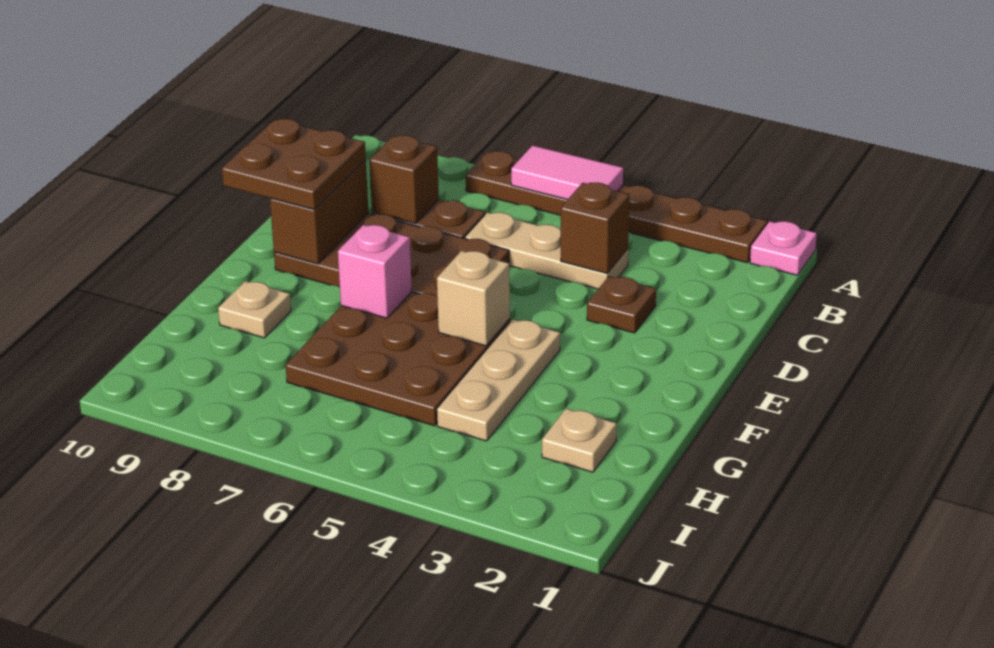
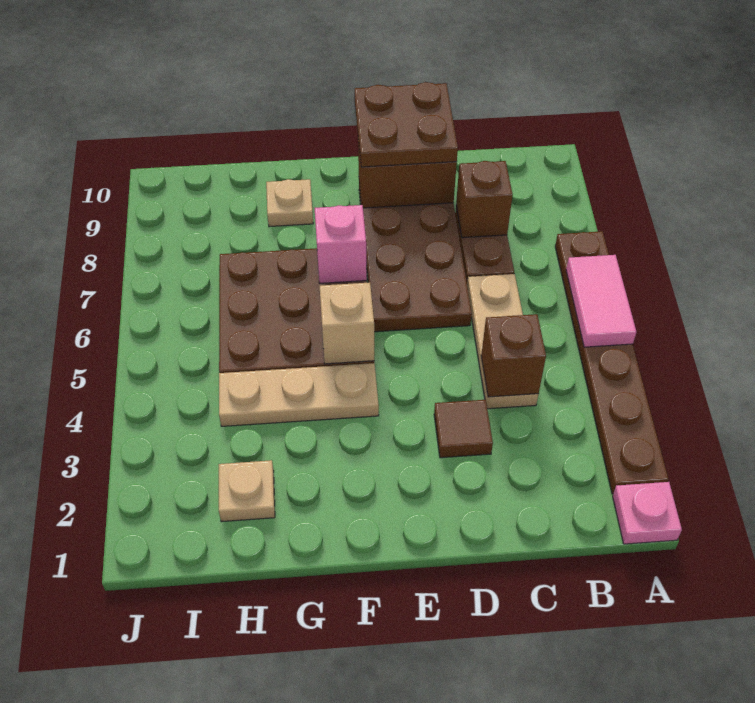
brown plate D3 level 1 -> brown tile D3 level 1

